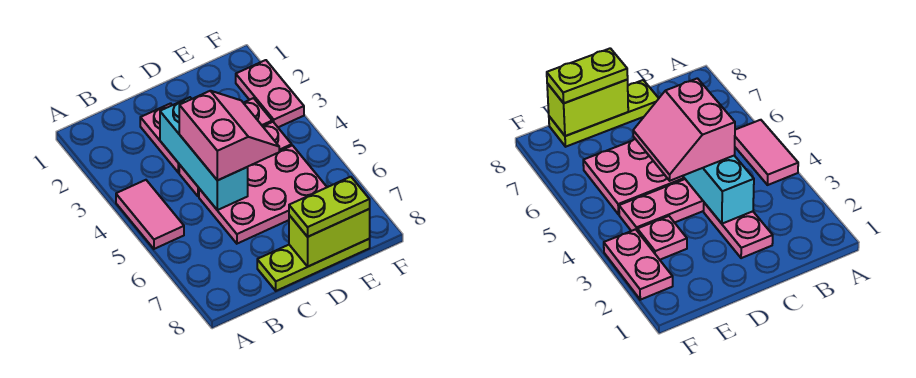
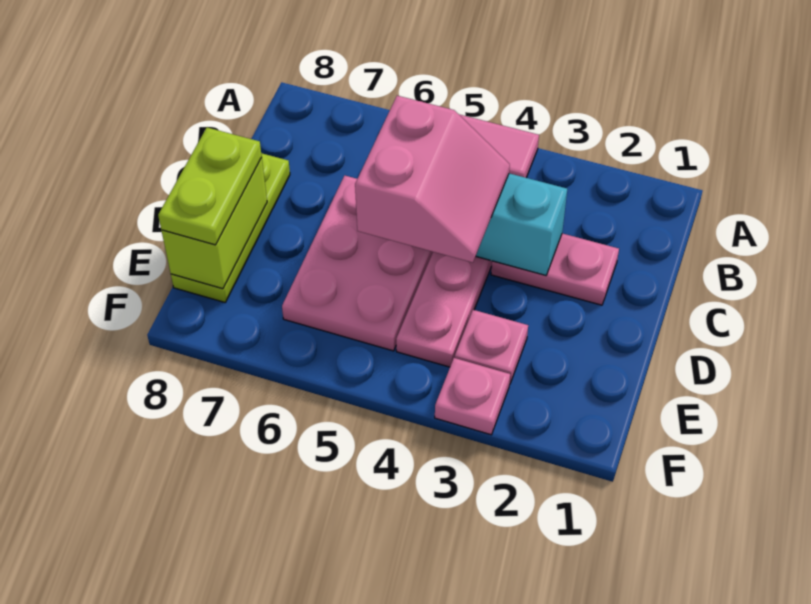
pink slope C4:D5 level 3 top C -> pink slope C4:D5 level 3 top 5
pink plate F2:F3 level 1 -> pink plate F3 level 1

